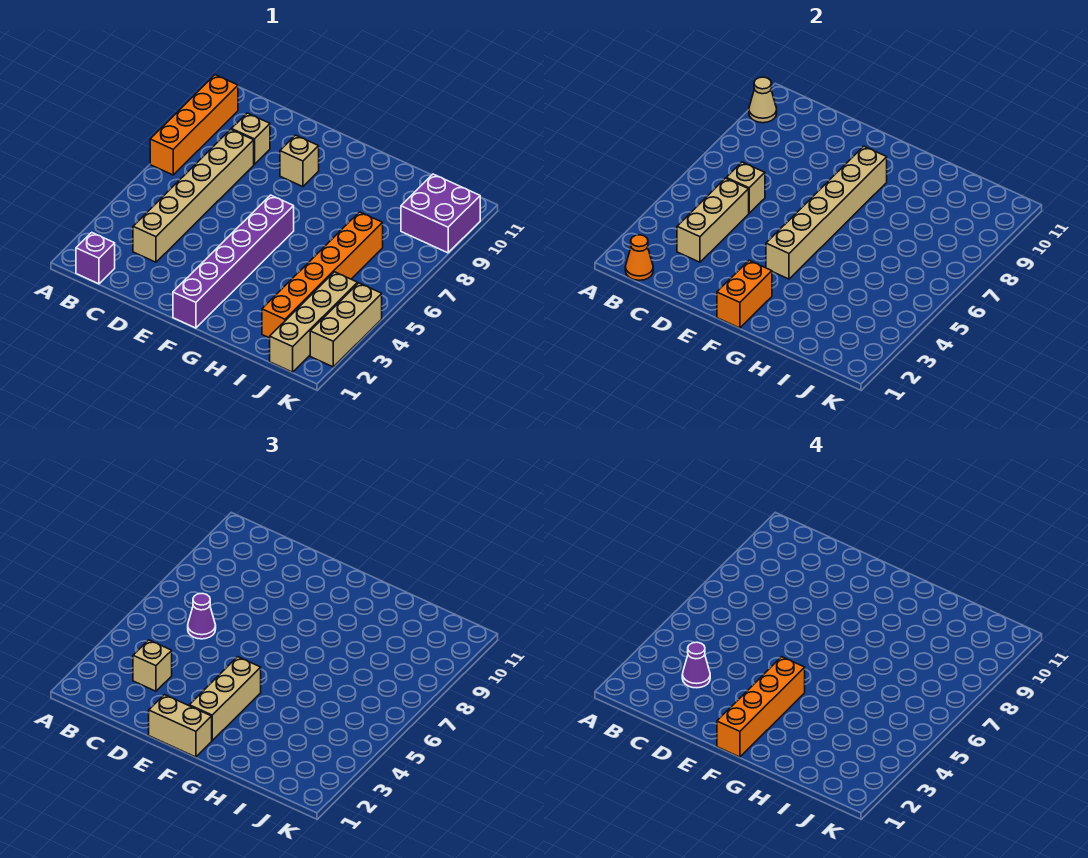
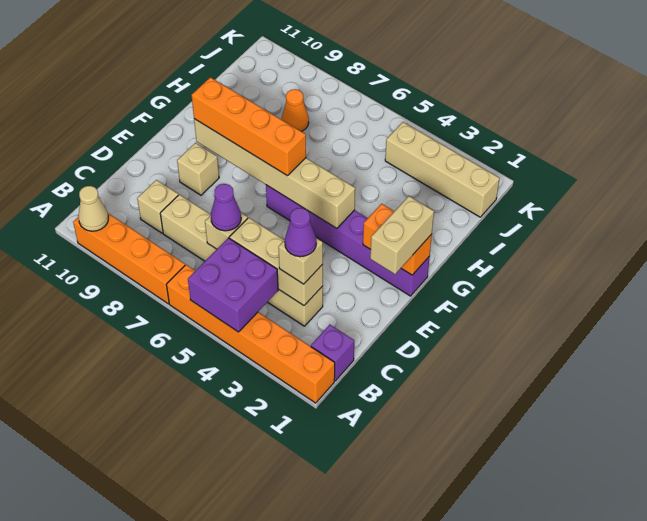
orange cone B1 level 2 -> orange cone I8 level 1
orange brick F1:F4 level 4 -> orange brick F6:F9 level 3
tan brick F2:F4 level 3 -> none
orange brick I2:I7 level 1 -> orange brick A1:A6 level 1
purple brick J9:K10 level 1 -> purple brick A4:B5 level 2
tan brick K2:K4 level 1 -> none

